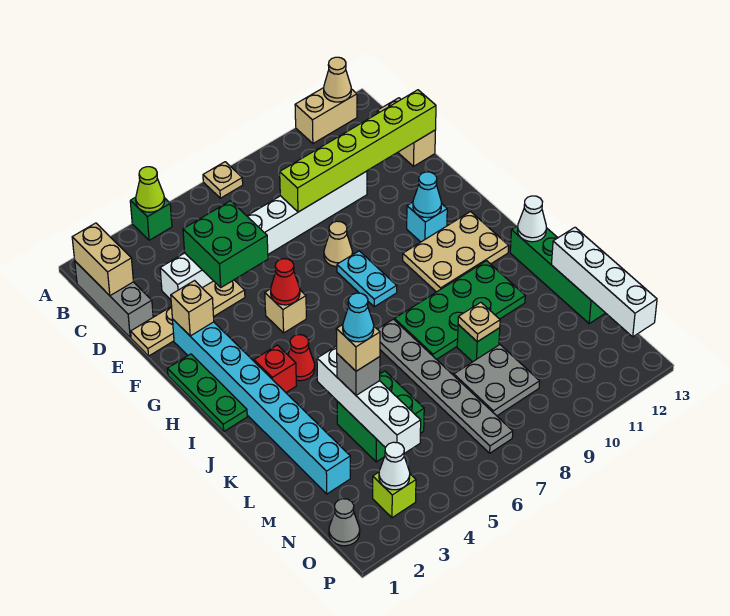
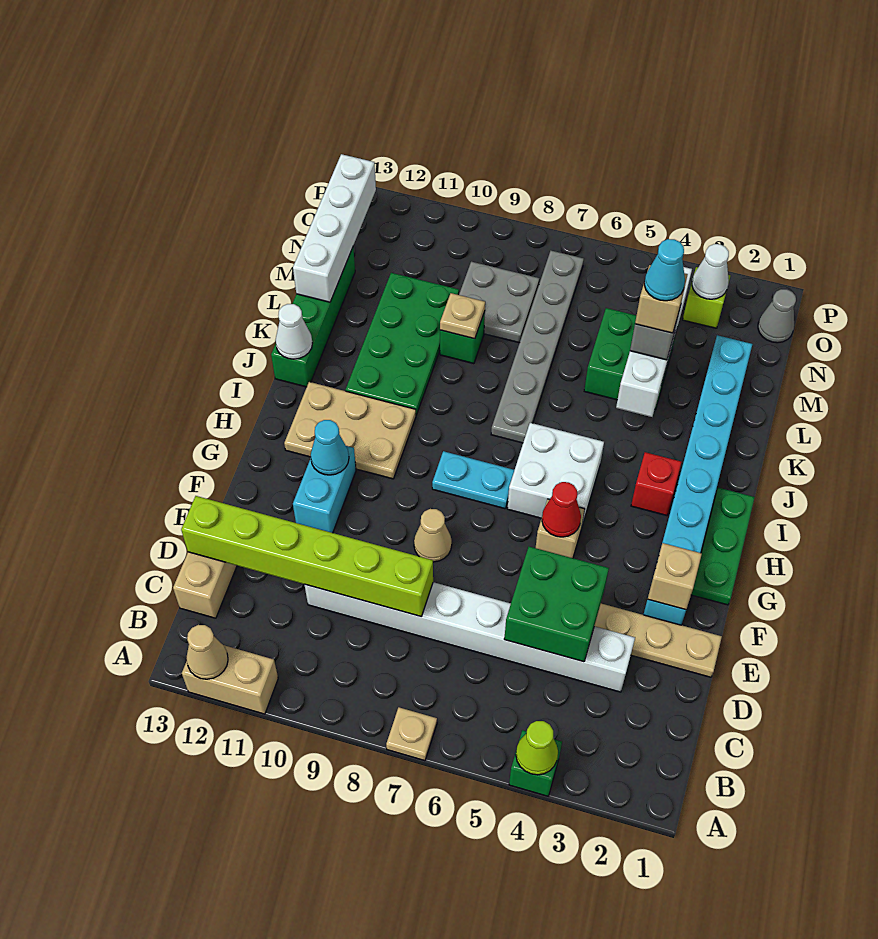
grey brick B1:D1 level 1 -> none
tan brick B1:C1 level 2 -> none
cyan plate G8:H8 level 1 -> cyan plate H7:H8 level 1
cyan brick G11 level 1 -> cyan brick F11:G11 level 1
none -> white brick H5:I6 level 1
red cone I4 level 1 -> none
green plate J8:K11 level 1 -> green plate J10:M11 level 1

